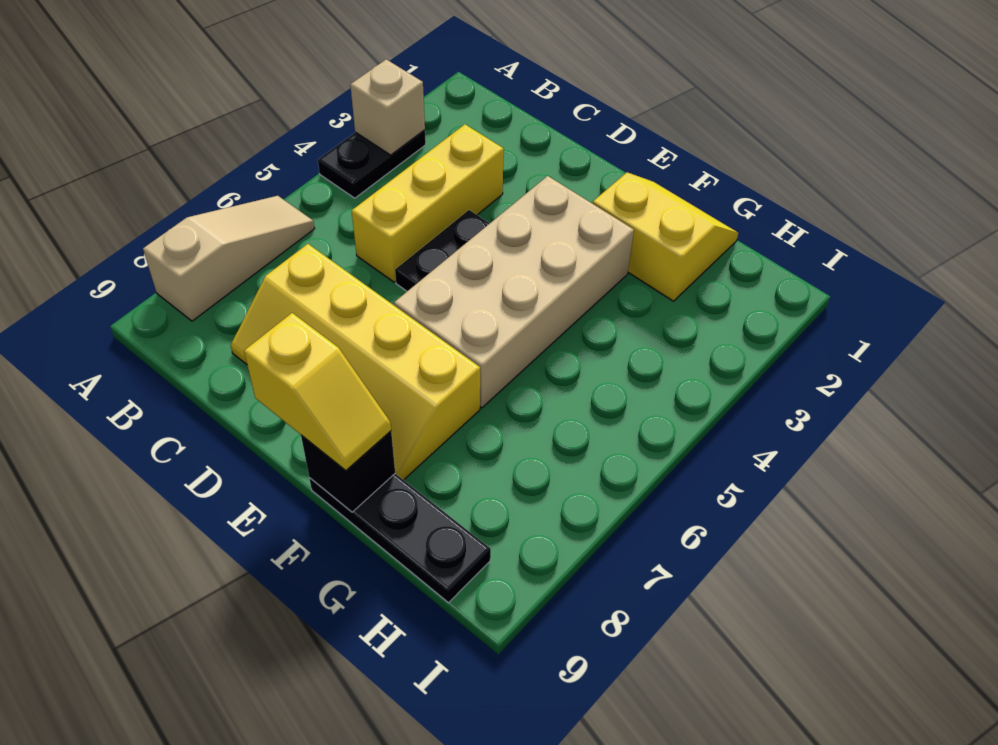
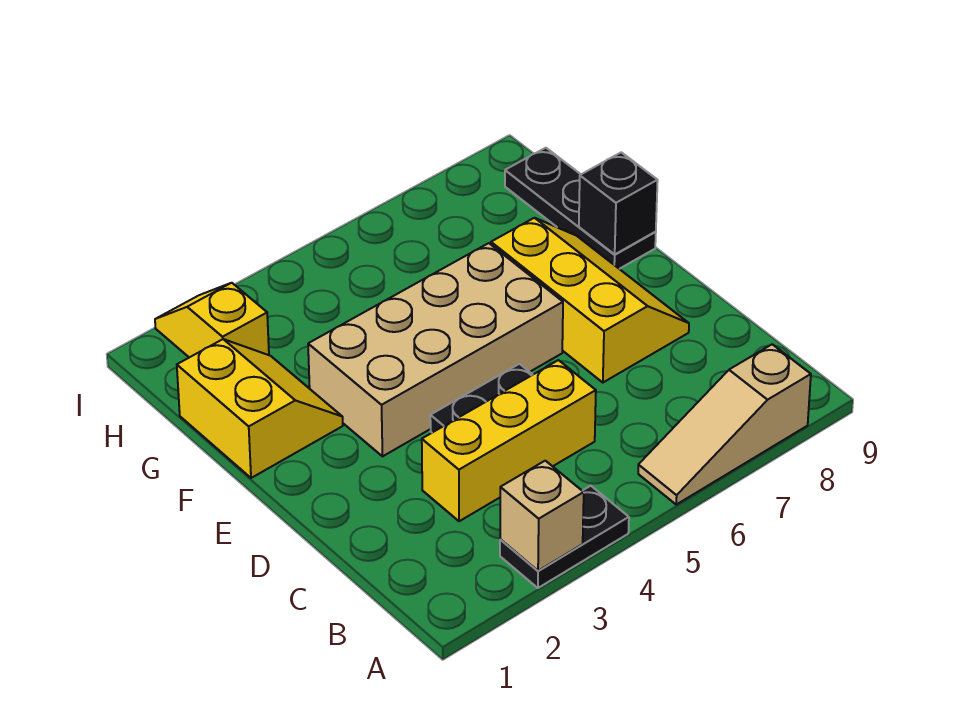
yellow slope C7:F8 level 1 top 7 -> yellow slope D7:F8 level 1 top 7
yellow slope E9:F9 level 3 top E -> yellow slope H2:I2 level 1 top H
yellow slope F1:G2 level 1 top 2 -> yellow slope F1:G2 level 1 top 1

